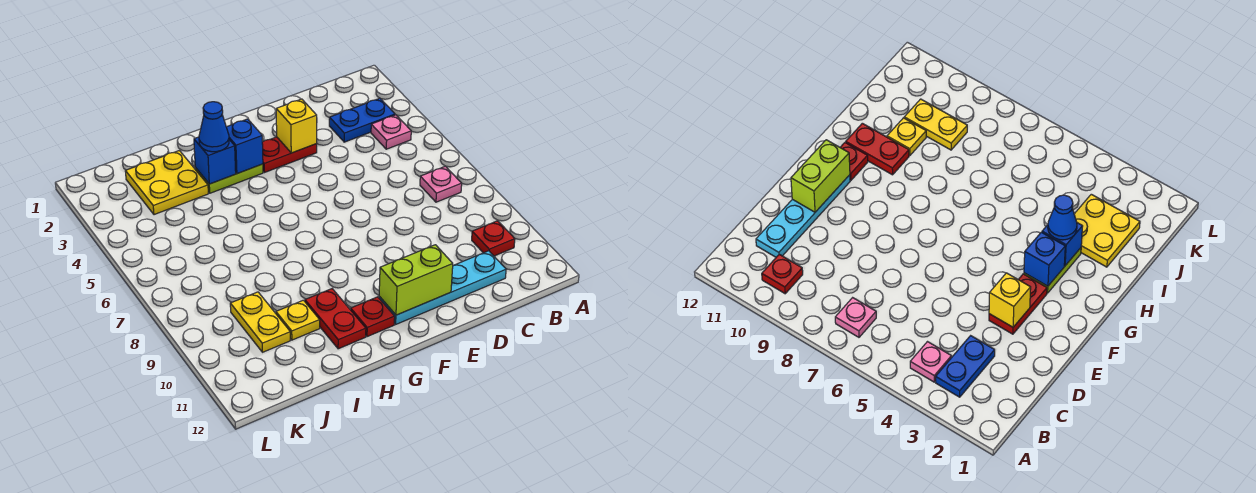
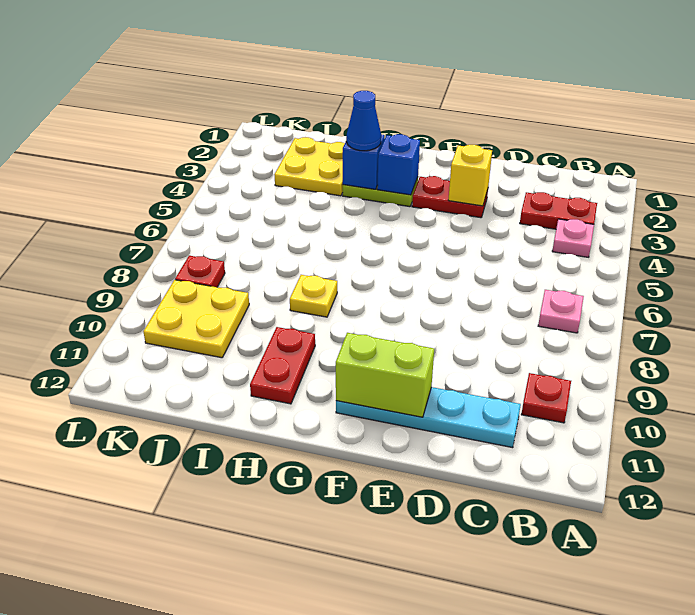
blue plate B3:C3 level 1 -> red plate B3:C3 level 1
red plate G11 level 1 -> red plate K8 level 1
yellow plate I10 level 1 -> yellow plate H8 level 1
yellow plate J9:J10 level 1 -> yellow plate J9:K10 level 1

